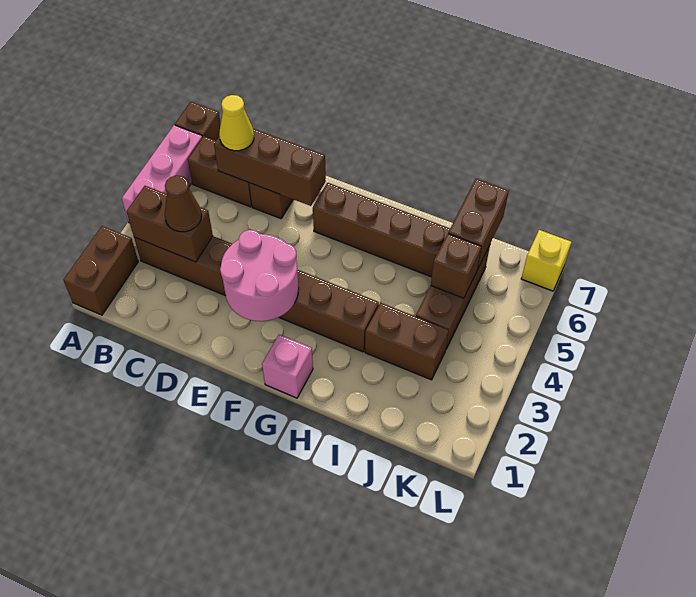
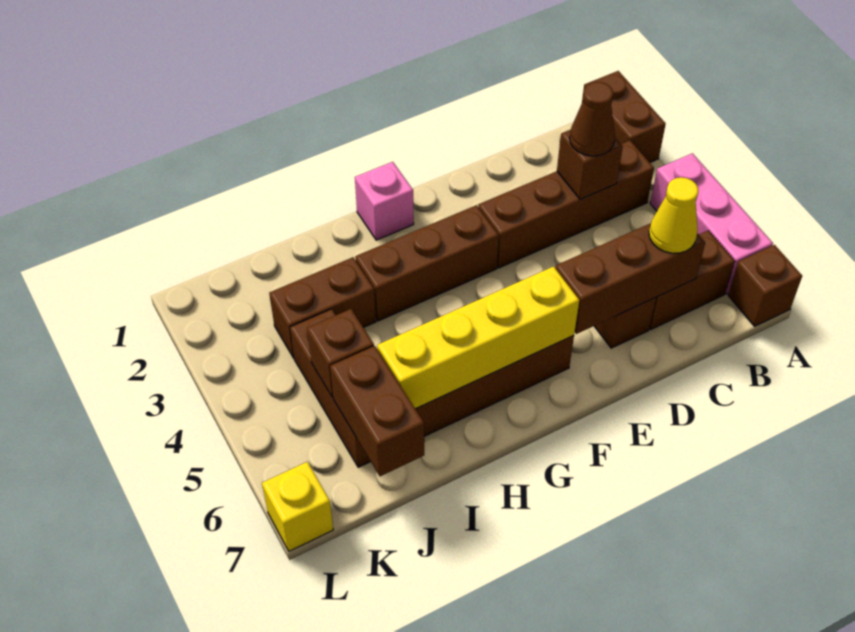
brown brick B3:C3 level 2 -> brown brick C3 level 2
pink round brick E2:F3 level 2 -> none
none -> yellow brick F6:I6 level 2

